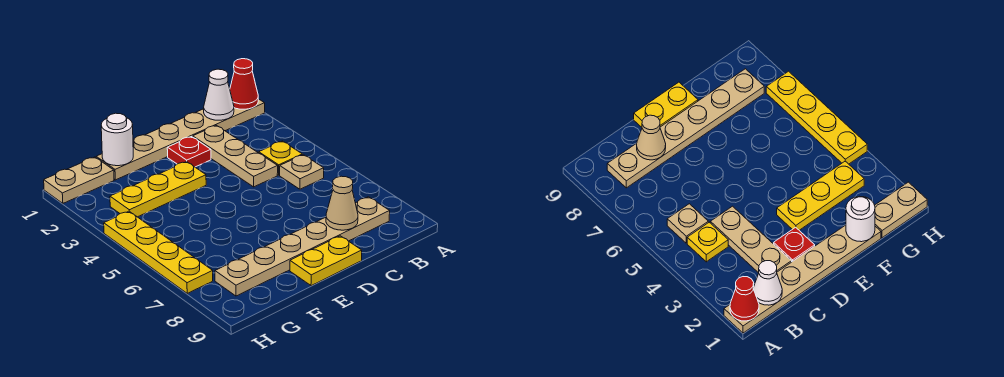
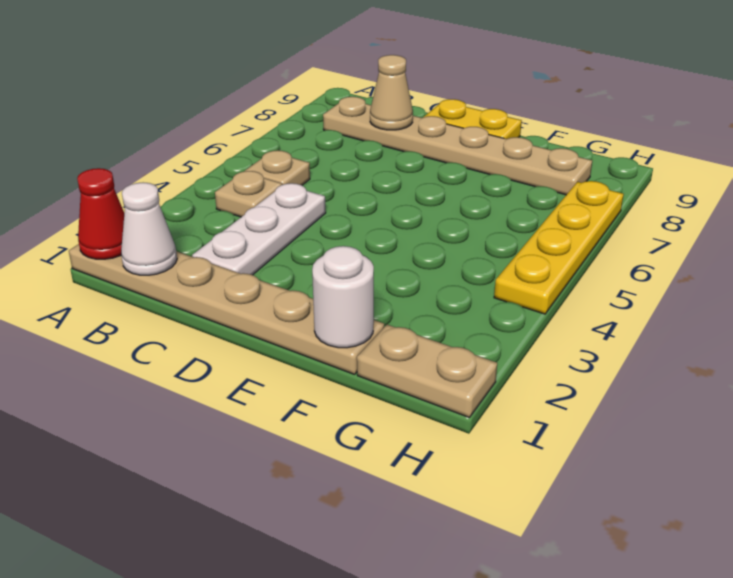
yellow plate B4 level 1 -> tan plate B4 level 1
tan plate C2:C4 level 1 -> white plate C2:C4 level 1
red plate D2 level 1 -> none
yellow plate E3:G3 level 1 -> none

